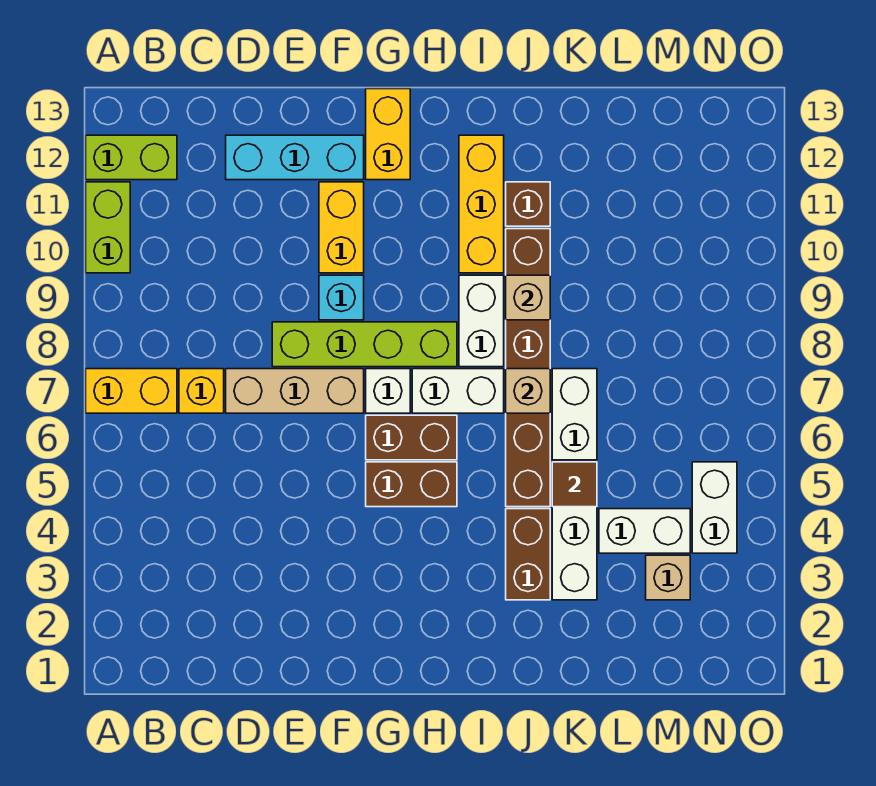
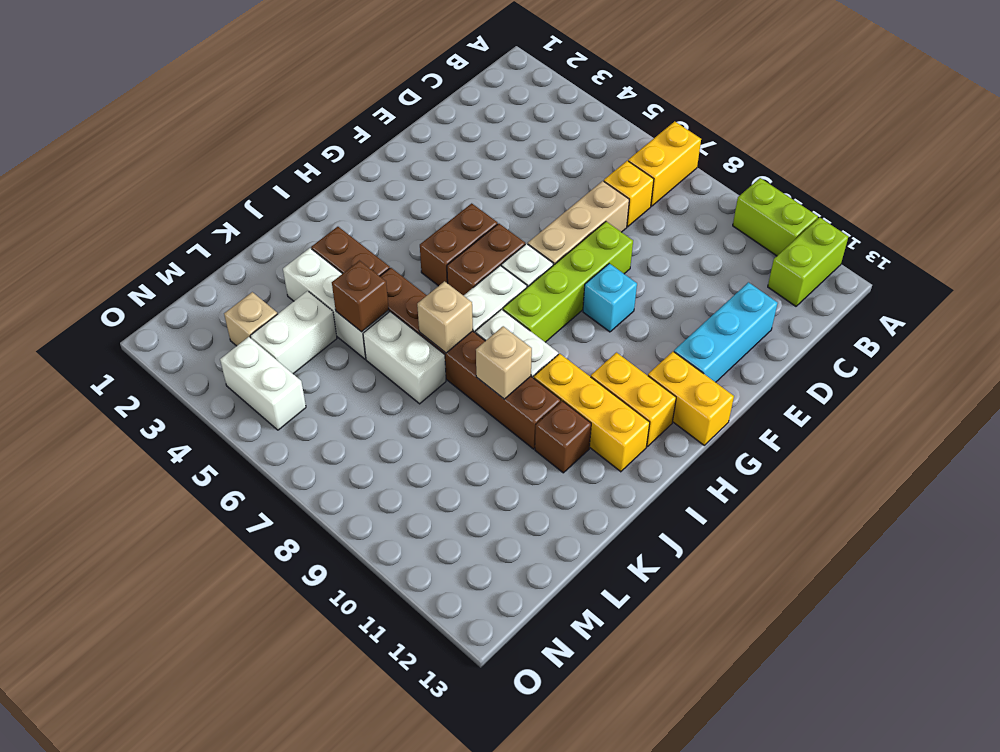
yellow brick F10:F11 level 1 -> yellow brick H11:H12 level 1
brown tile K5 level 2 -> brown brick K5 level 2

